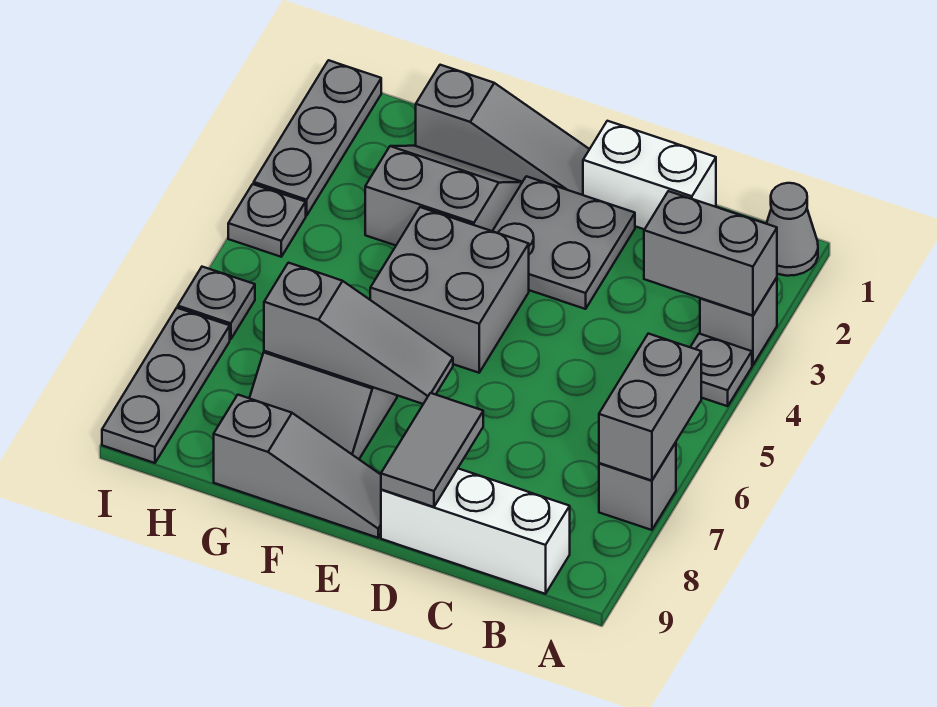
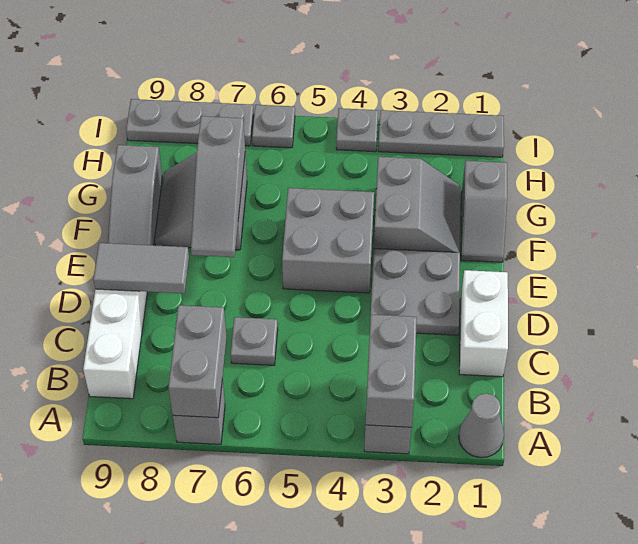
grey plate A4 level 1 -> grey plate C6 level 1
grey brick A6:A7 level 2 -> grey brick A7:B7 level 2
grey slope E1:G1 level 1 top G -> grey slope F1:G1 level 1 top G

